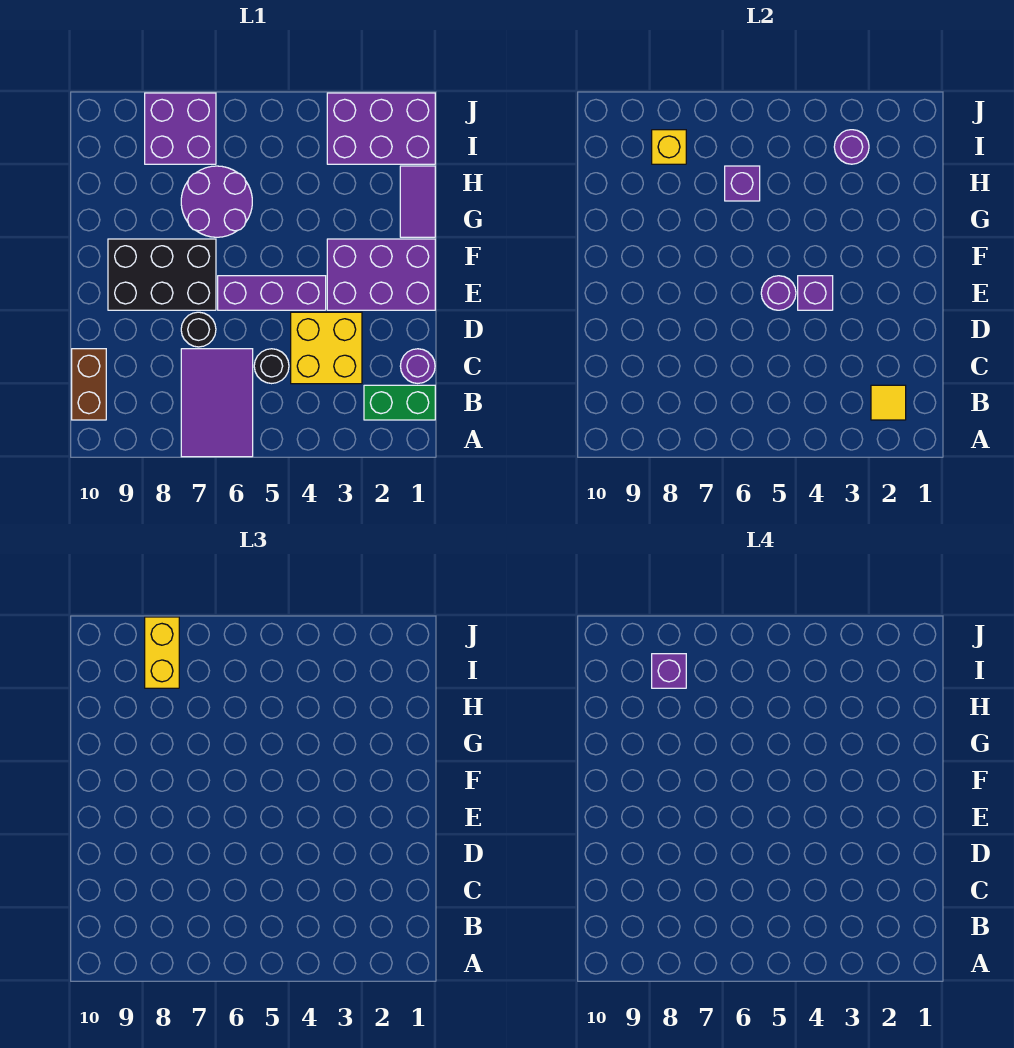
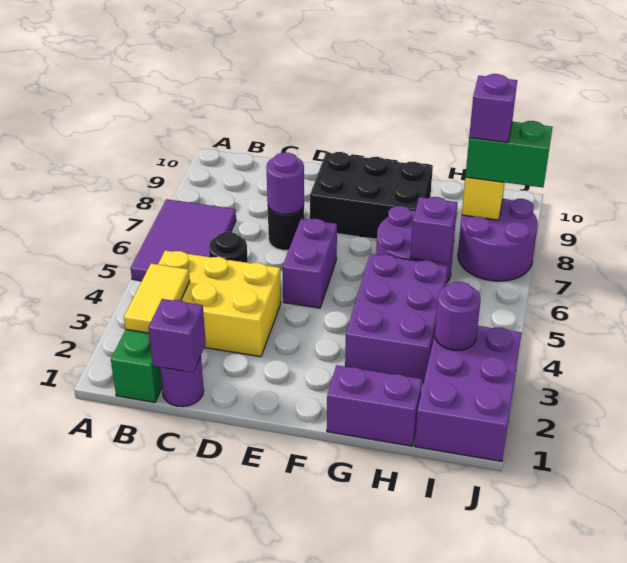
purple tile A6:C7 level 1 -> purple tile A5:B7 level 1
yellow tile B2 level 2 -> yellow tile B2:B3 level 2
brown brick B10:C10 level 1 -> none
yellow brick C3:D4 level 1 -> yellow brick B3:D4 level 1
purple brick E1:F3 level 1 -> purple brick G3:H5 level 1
purple brick E4:E6 level 1 -> purple brick E5:E6 level 1
purple brick E4 level 2 -> purple brick C1 level 2
purple round brick E5 level 2 -> purple round brick D7 level 2
black brick E7:F9 level 1 -> black brick E8:G9 level 1
purple tile G1:H1 level 1 -> purple brick G1:H1 level 1
purple brick I7:J8 level 1 -> purple round brick I7:J8 level 1
yellow brick I8:J8 level 3 -> green brick I8:J8 level 3

